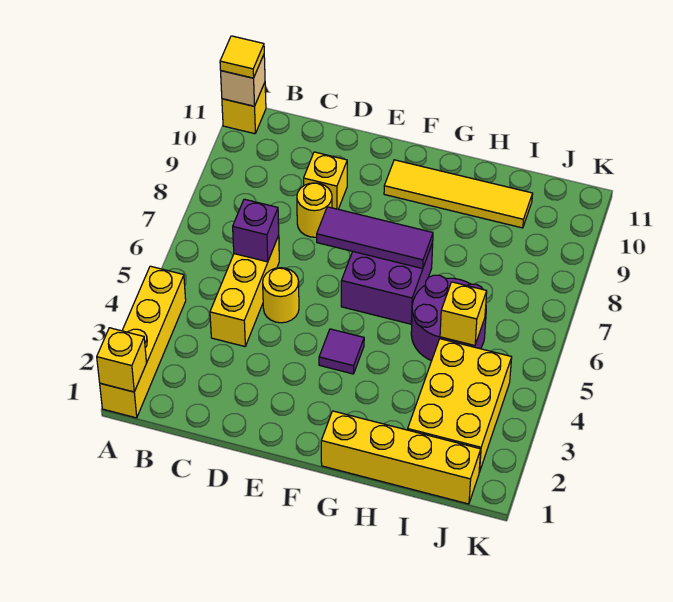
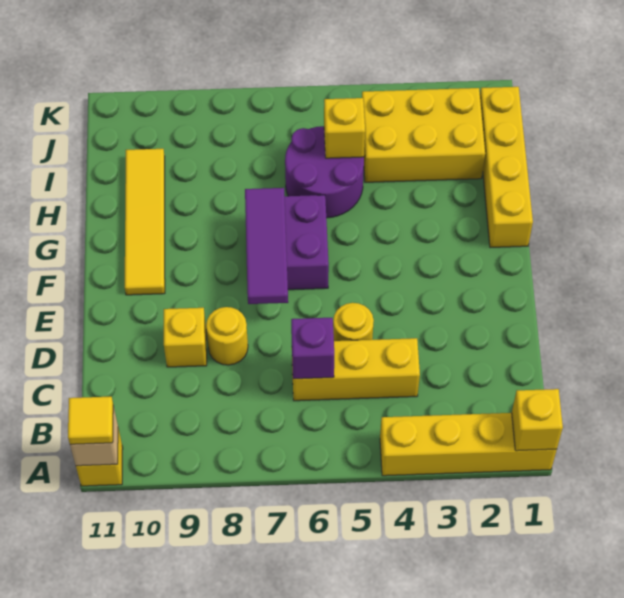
purple tile F4 level 1 -> none

